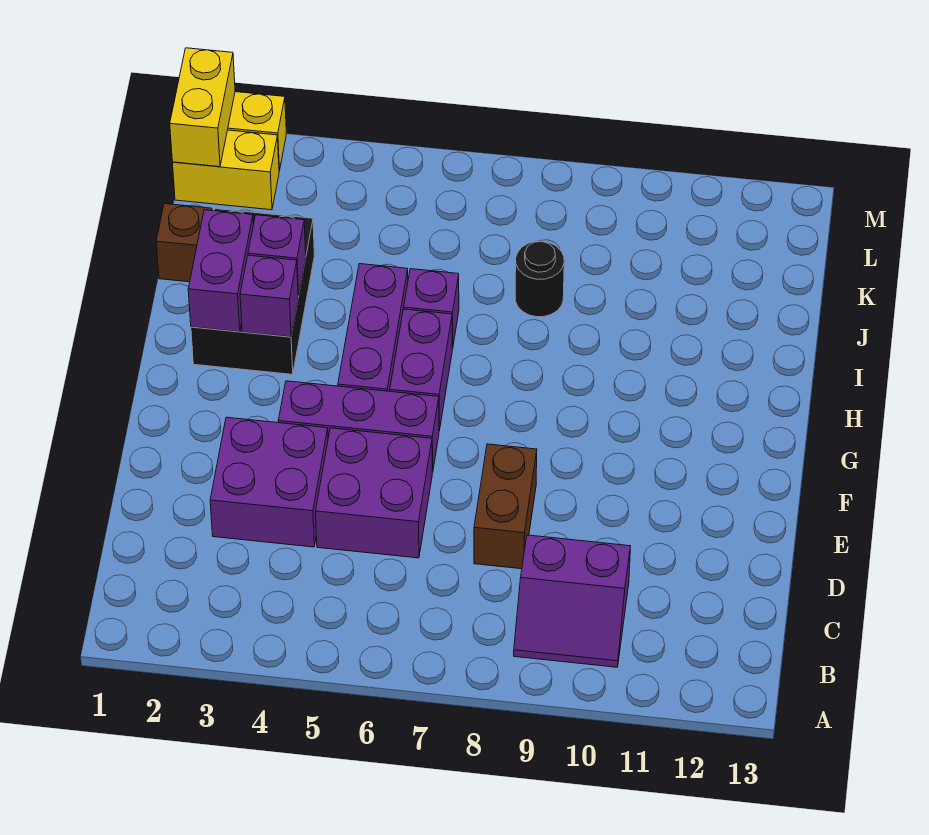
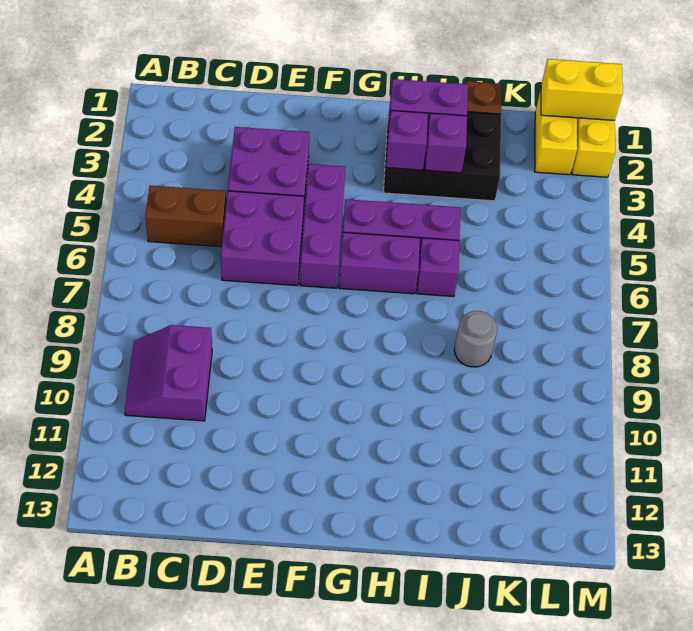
brown brick D8:E8 level 1 -> brown brick B5:C5 level 1
black round brick J8 level 1 -> grey round brick J8 level 1

